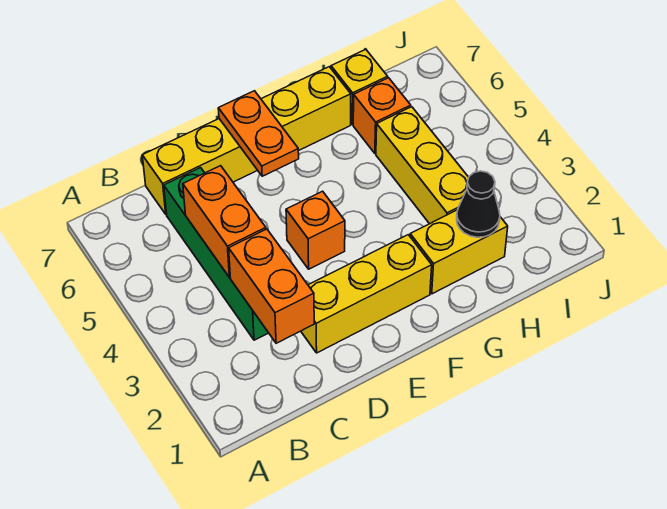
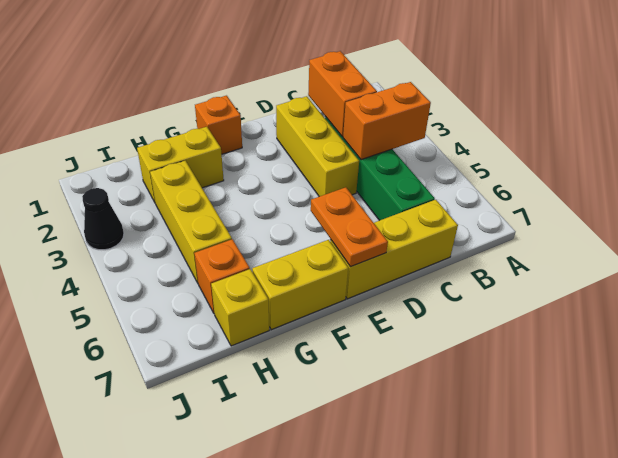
orange brick C4:C5 level 2 -> orange brick B4:C4 level 2
yellow brick D2:F2 level 1 -> yellow brick D2:D4 level 1
orange brick E4 level 1 -> orange brick F1 level 1
black cone H2 level 2 -> black cone J3 level 1

